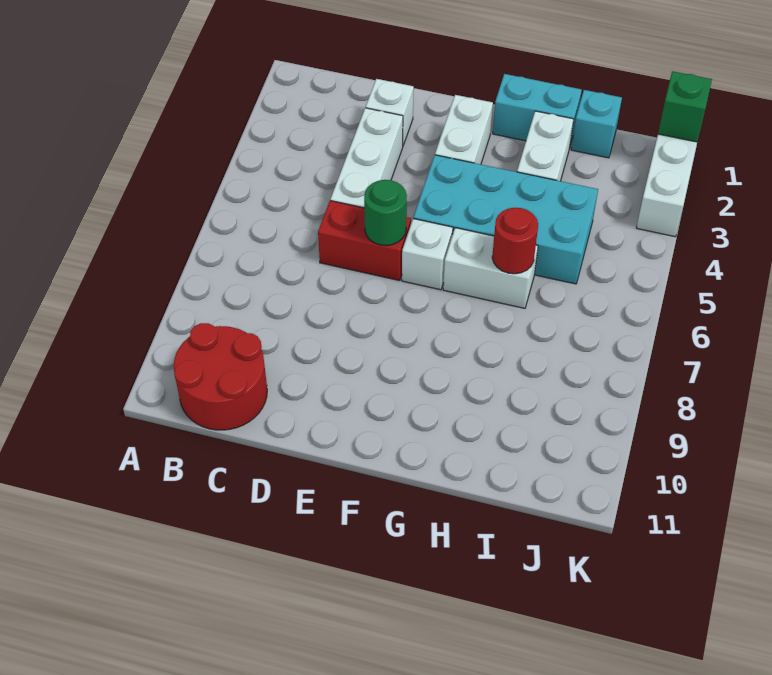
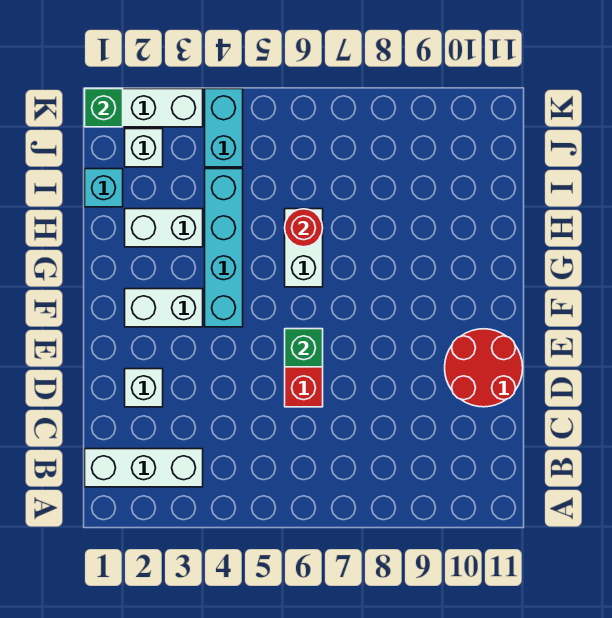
red round brick B10:C11 level 1 -> red round brick D10:E11 level 1
white brick D3:D5 level 1 -> white brick B1:B3 level 1
green round brick E6 level 2 -> green brick E6 level 2
cyan brick F4:I5 level 1 -> cyan brick F4:I4 level 1
white brick F6 level 1 -> white brick J2 level 1
cyan brick G1:H1 level 1 -> cyan brick J4:K4 level 1

